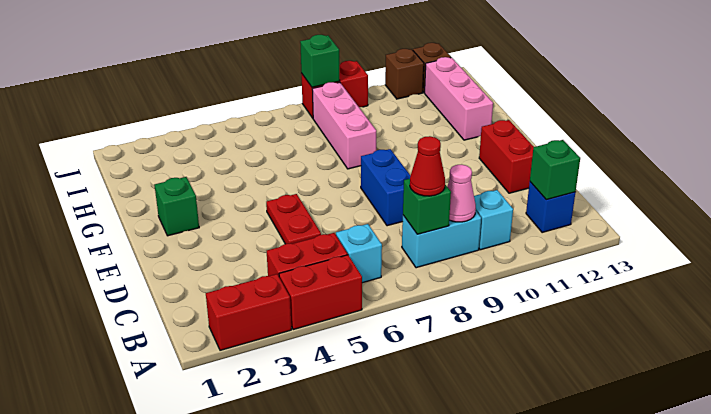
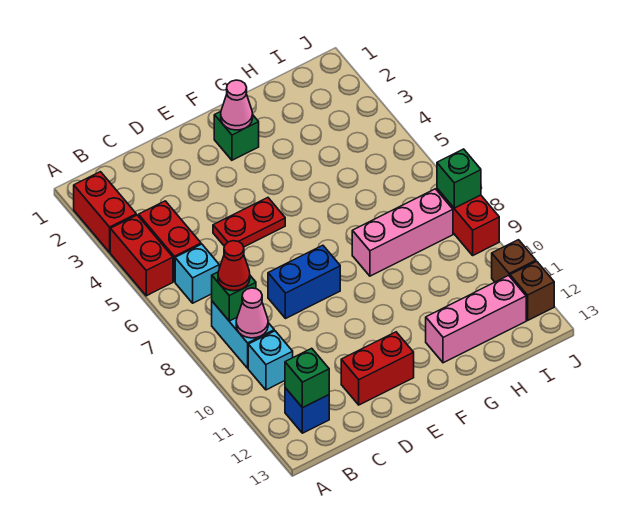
none -> pink cone F2 level 2

